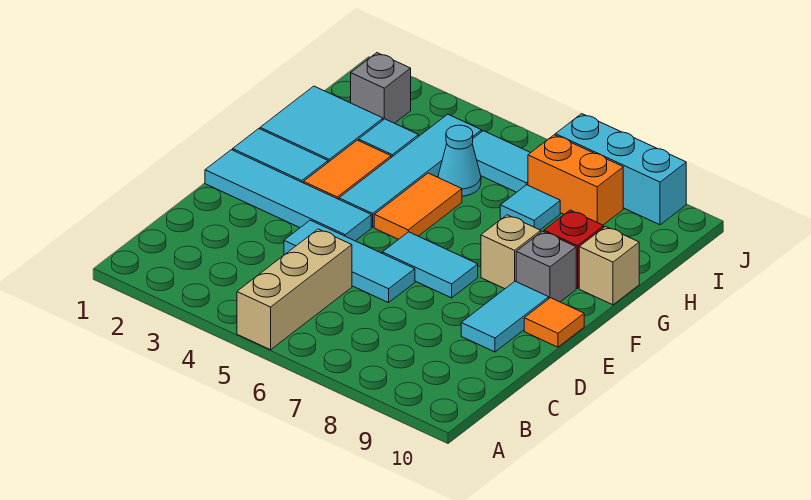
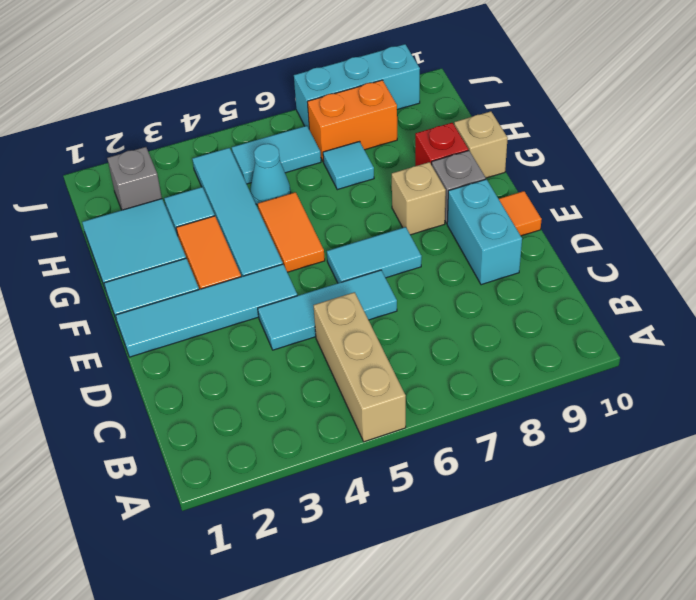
cyan tile D9:E9 level 1 -> cyan brick D9:E9 level 1

